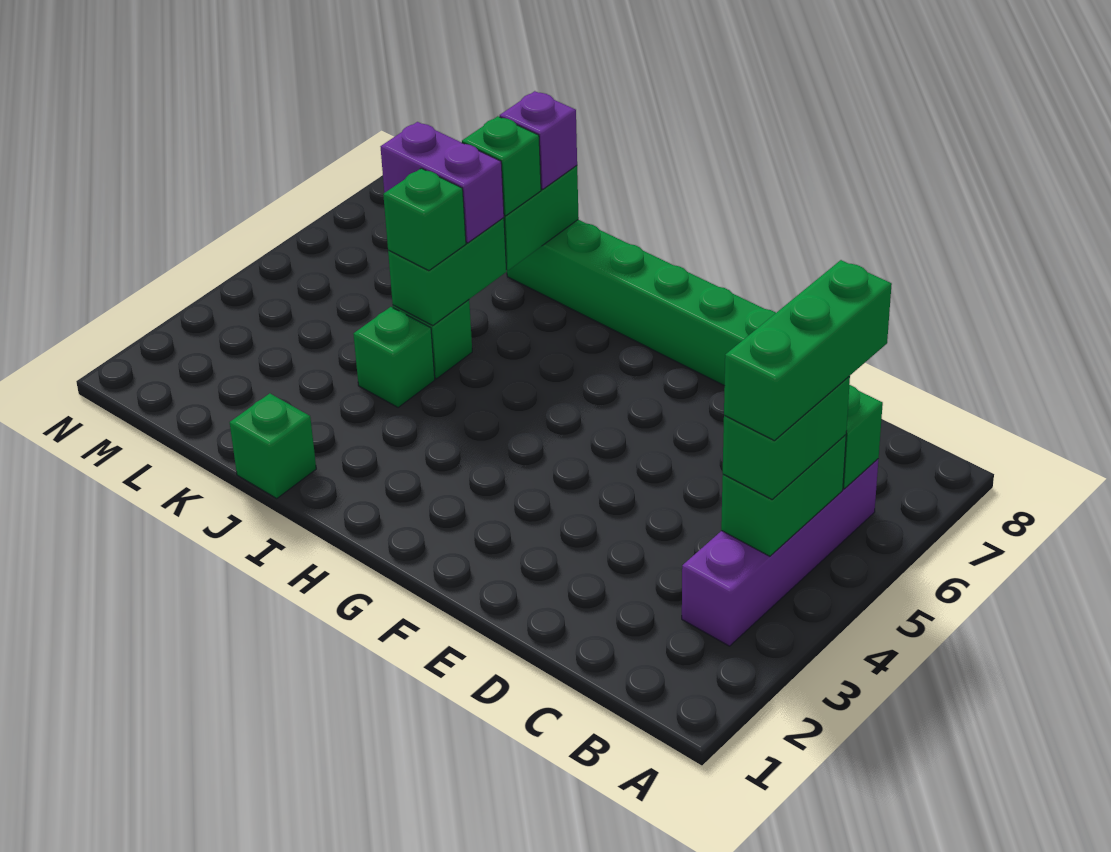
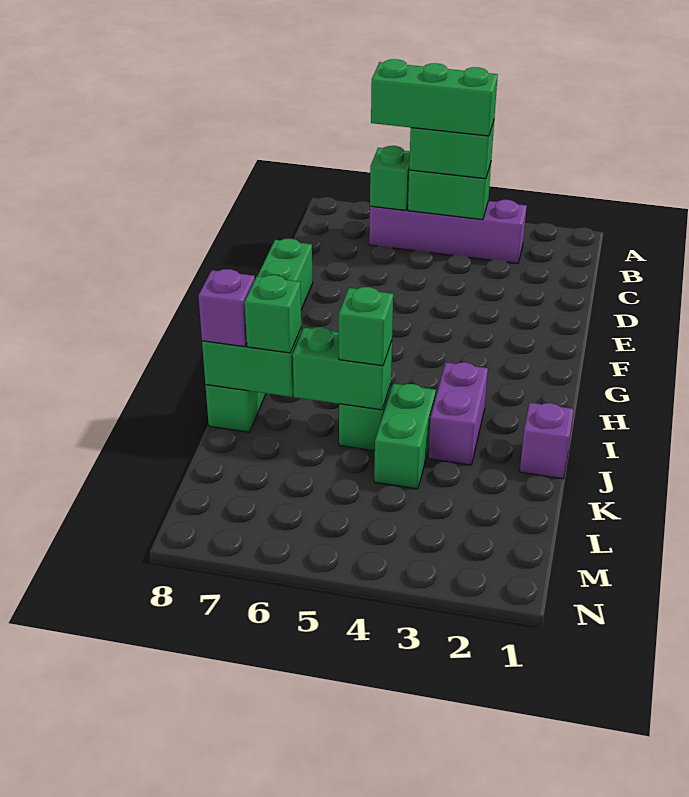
green brick J1 level 1 -> purple brick J1 level 1
green brick J4 level 1 -> green brick J4:K4 level 1
purple brick J6:K6 level 3 -> purple brick I3:J3 level 1

